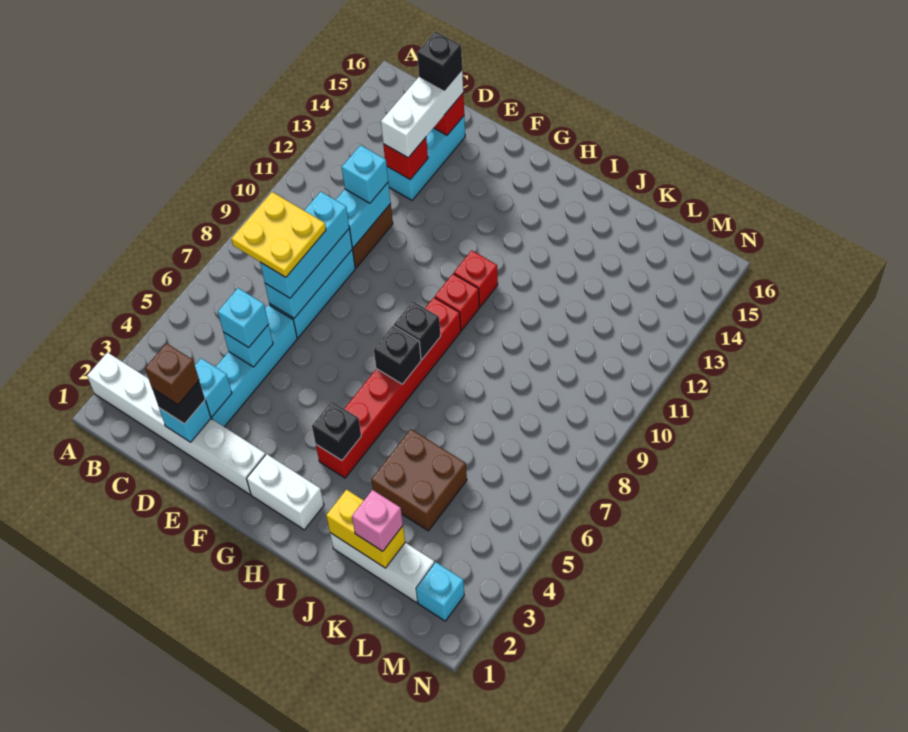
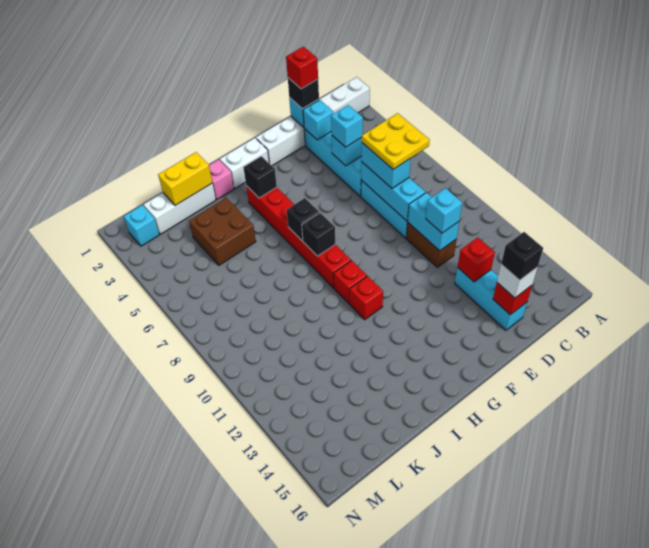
brown brick D2 level 4 -> red brick D2 level 4
cyan brick D7:D9 level 3 -> cyan brick D7:D8 level 3
white brick D13:D15 level 3 -> white brick D15 level 3
pink brick K2 level 3 -> pink brick I2 level 1

